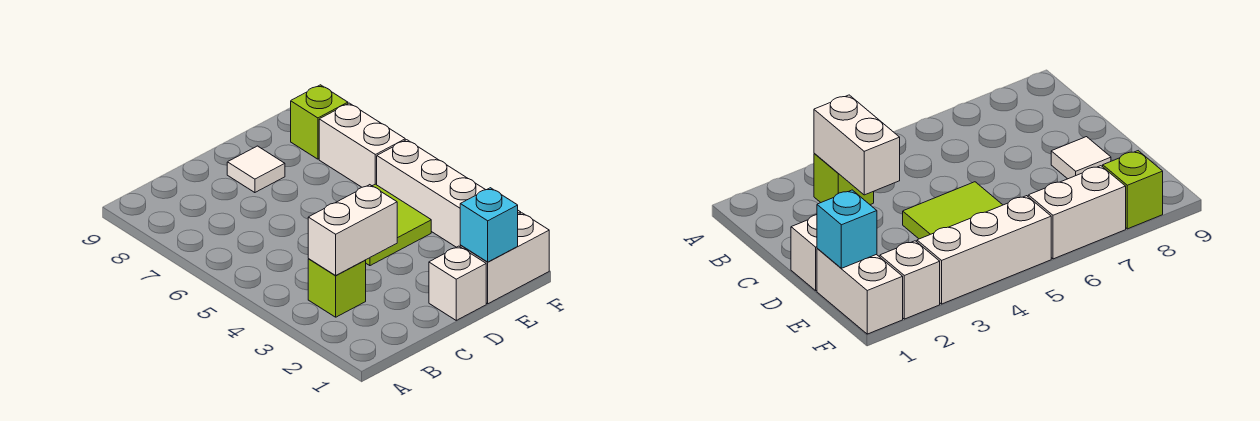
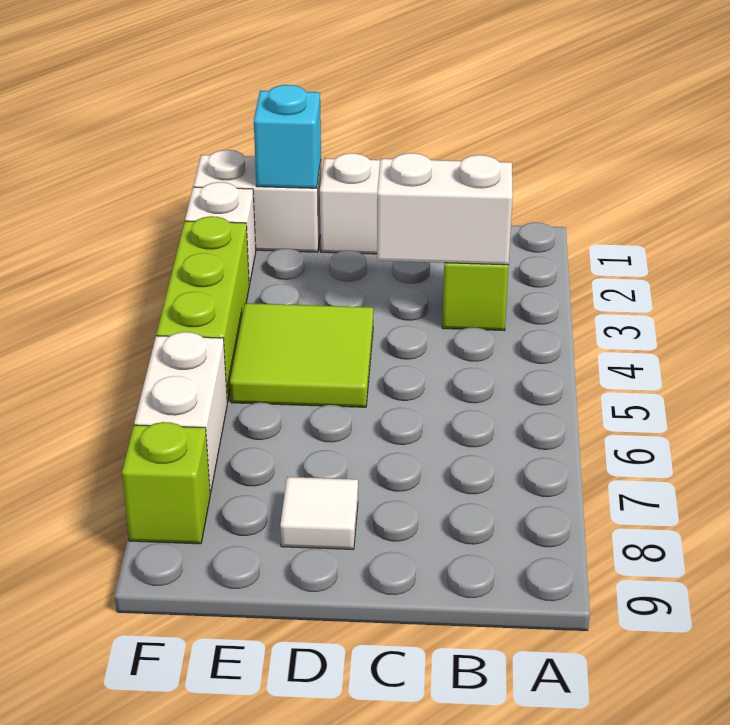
white brick F3:F5 level 1 -> lime brick F3:F5 level 1

